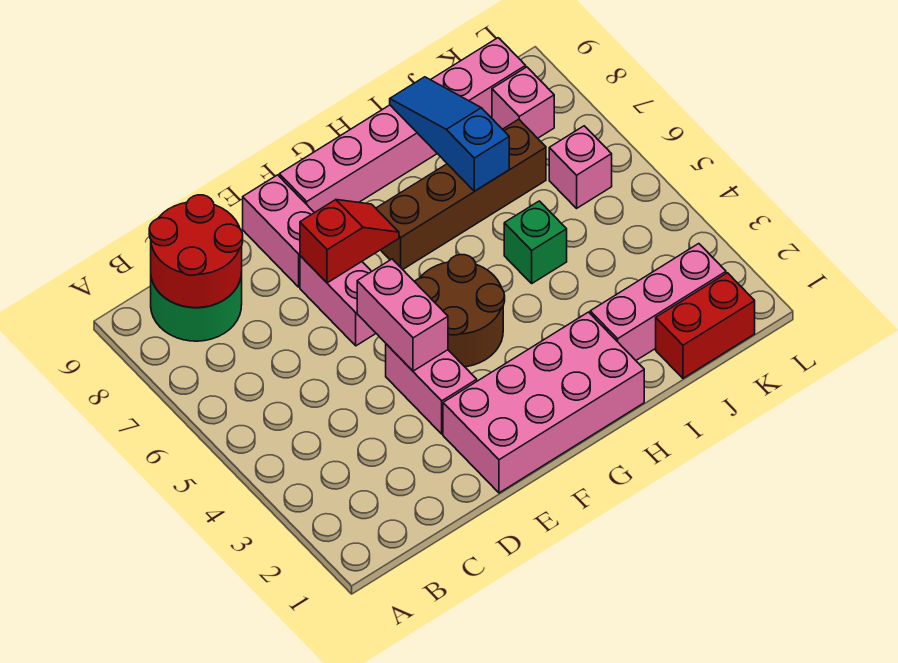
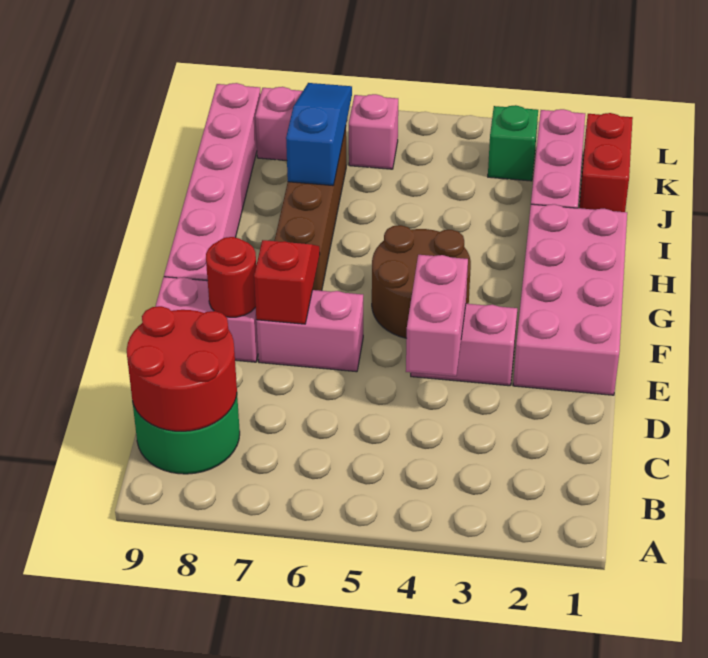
pink brick E4:E5 level 2 -> pink brick D4:E4 level 2
none -> red round brick E8 level 2
green brick I5 level 1 -> green brick K3 level 1
blue slope I7:I9 level 2 top 7 -> blue slope I7:K7 level 2 top I

